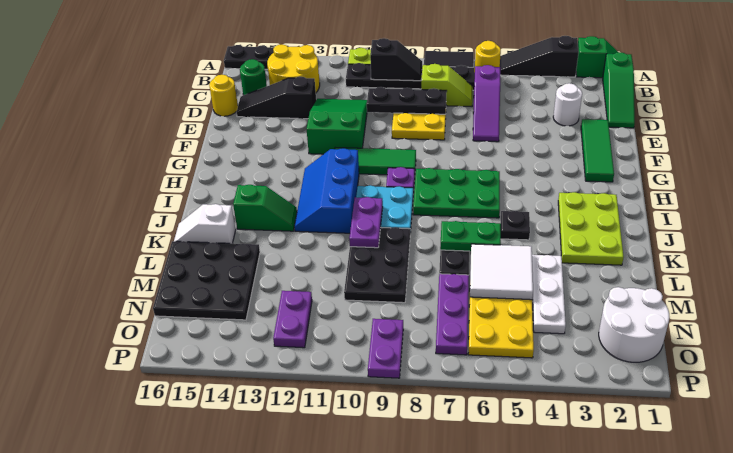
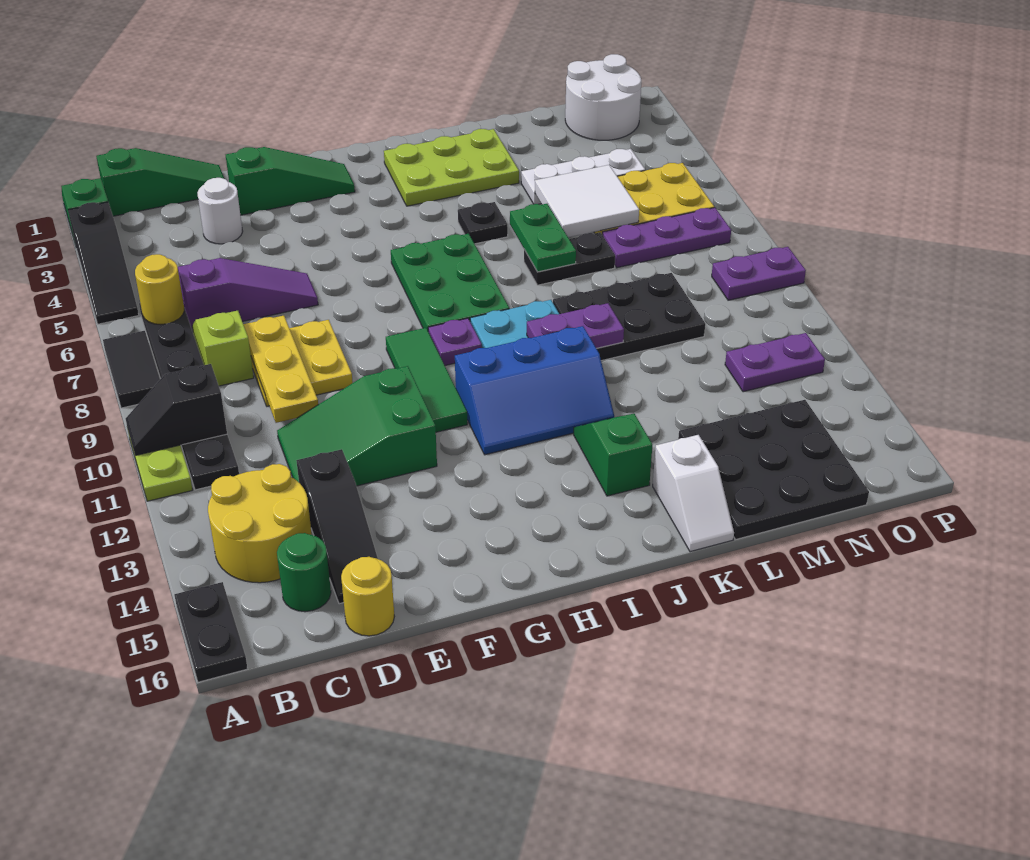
black slope B9:B10 level 2 top 10 -> black slope A10:B10 level 2 top B
black plate D8:D10 level 2 -> yellow plate D8:D10 level 2
green tile E2:G2 level 1 -> green slope E2:G2 level 1 top E

